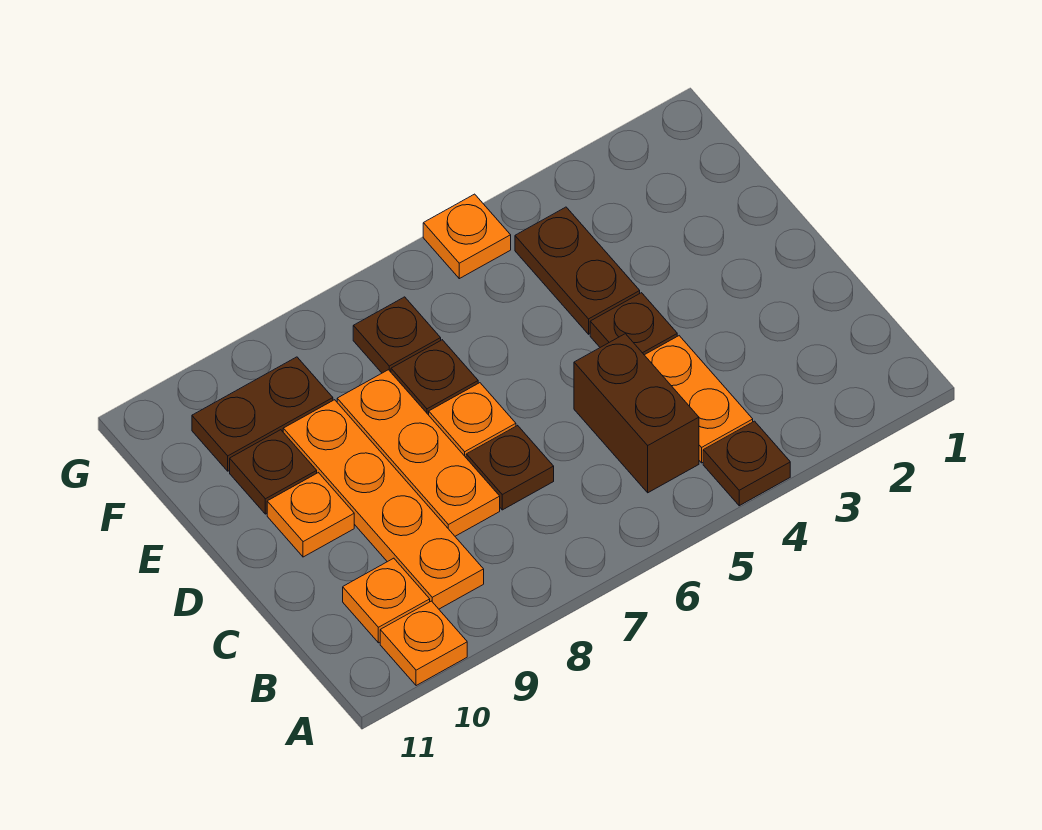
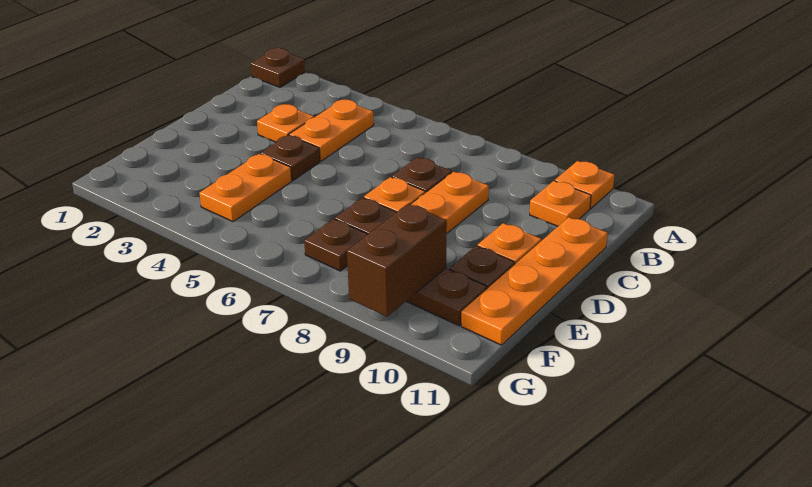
brown plate A4 level 1 -> brown plate A1 level 1
brown brick B5:C5 level 1 -> brown brick F9:G9 level 2
orange plate B9:E9 level 1 -> orange plate C11:F11 level 1
brown plate E4:F4 level 1 -> orange plate E4:F4 level 1
orange plate G5 level 1 -> orange plate C3 level 1

